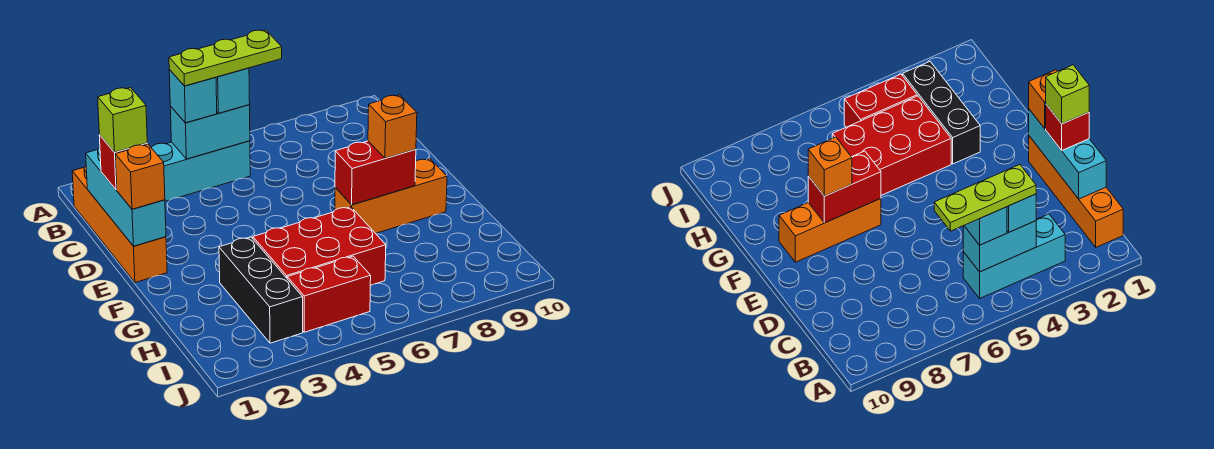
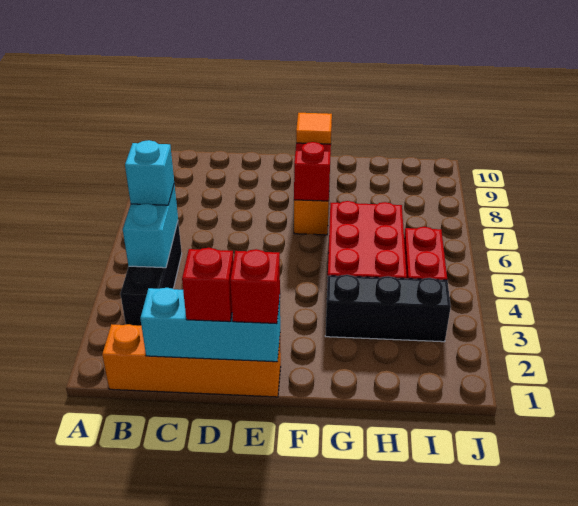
cyan brick B3:B5 level 1 -> black brick B3:B5 level 1
cyan brick B4 level 3 -> none
lime plate B4:B6 level 4 -> none
lime brick D1 level 4 -> none
orange brick E1 level 3 -> red brick E1 level 3
orange brick F8 level 3 -> orange tile F8 level 3

